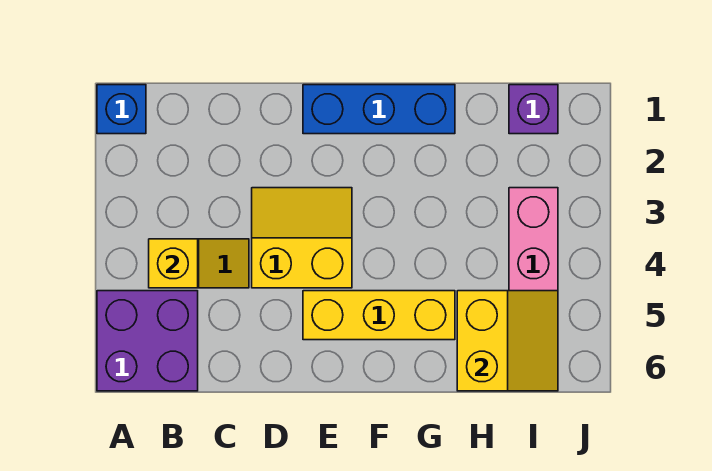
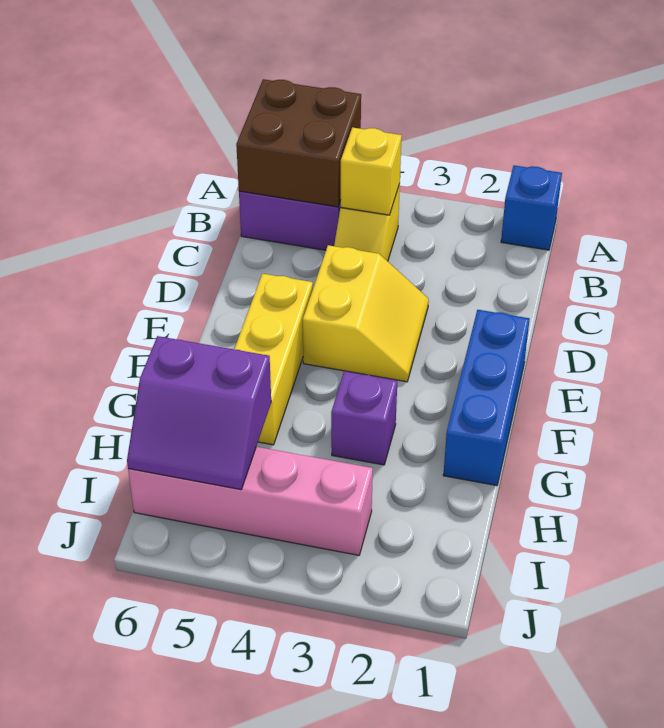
none -> brown brick A5:B6 level 2
yellow slope H5:I6 level 2 top H -> purple slope H5:I6 level 2 top H
purple brick I1 level 1 -> purple brick G3 level 1

